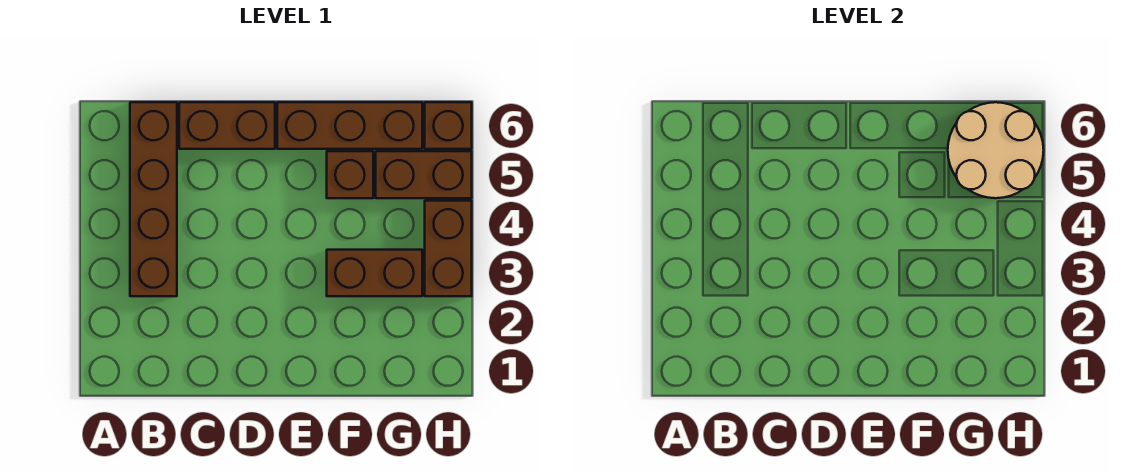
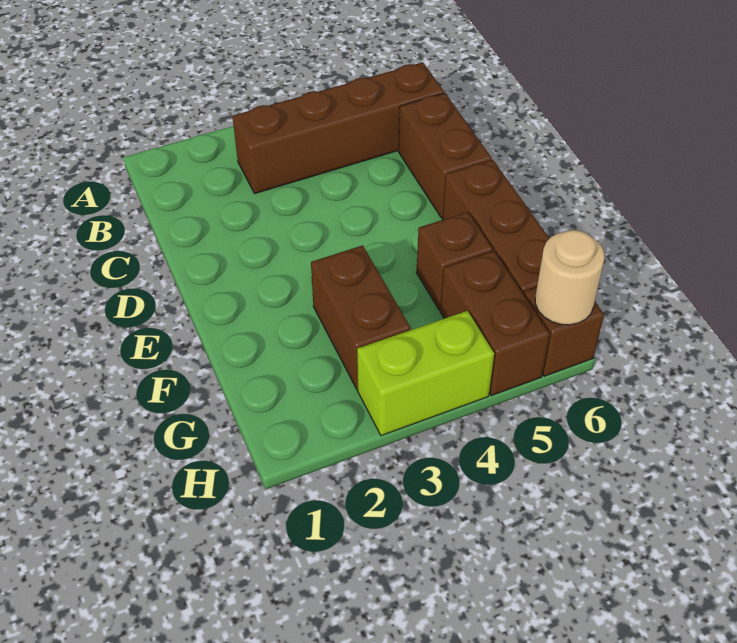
tan round brick G5:H6 level 2 -> tan round brick H6 level 2
brown brick H3:H4 level 1 -> lime brick H3:H4 level 1

